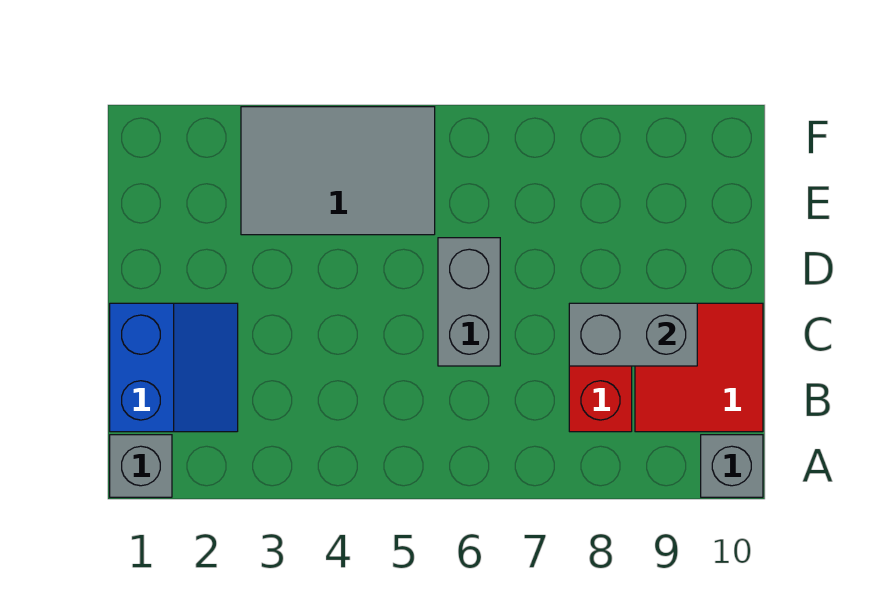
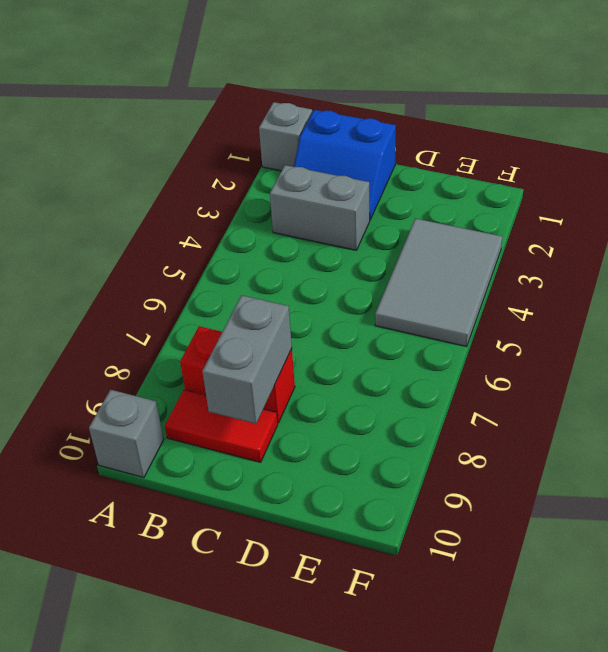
red tile B9:C10 level 1 -> red tile B9:C9 level 1
grey brick C6:D6 level 1 -> grey brick B3:C3 level 1

